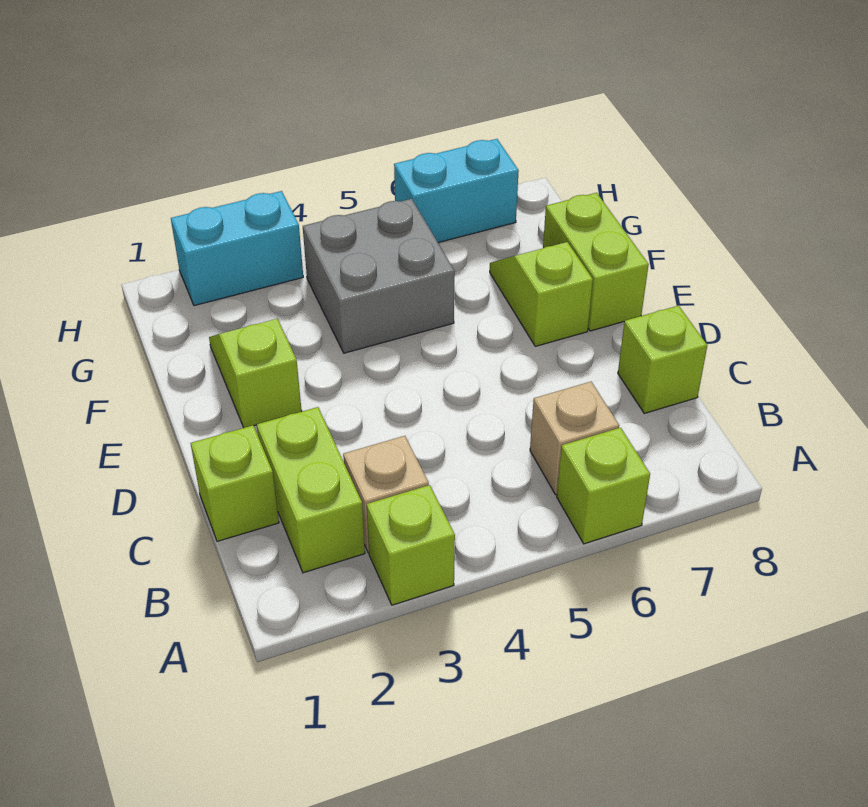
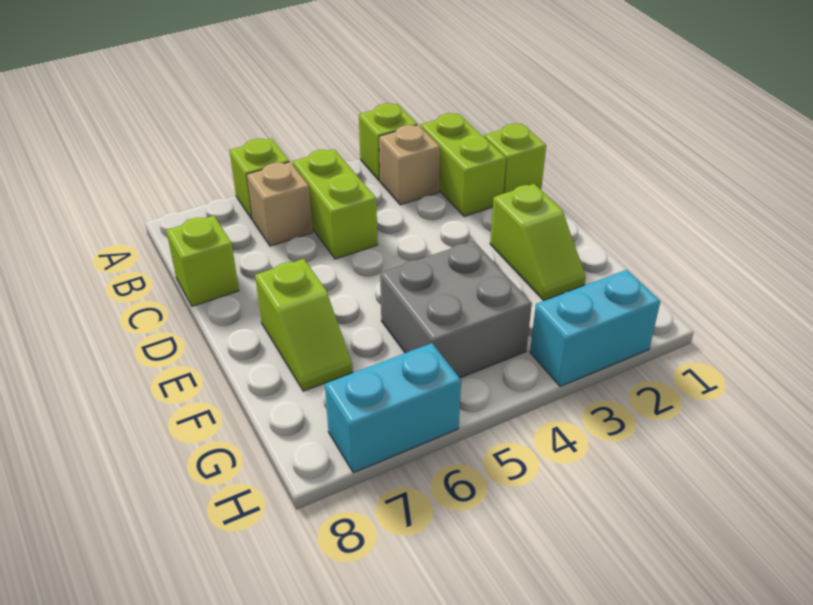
lime brick E8:F8 level 1 -> lime brick B5:C5 level 1

